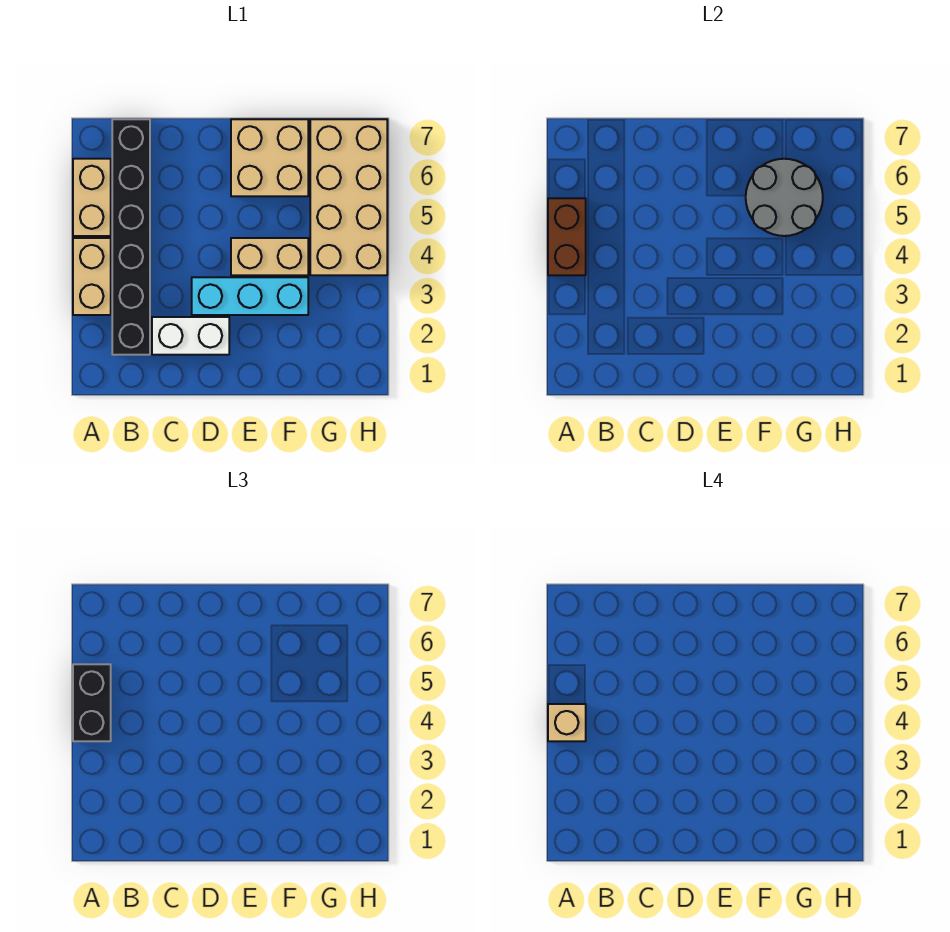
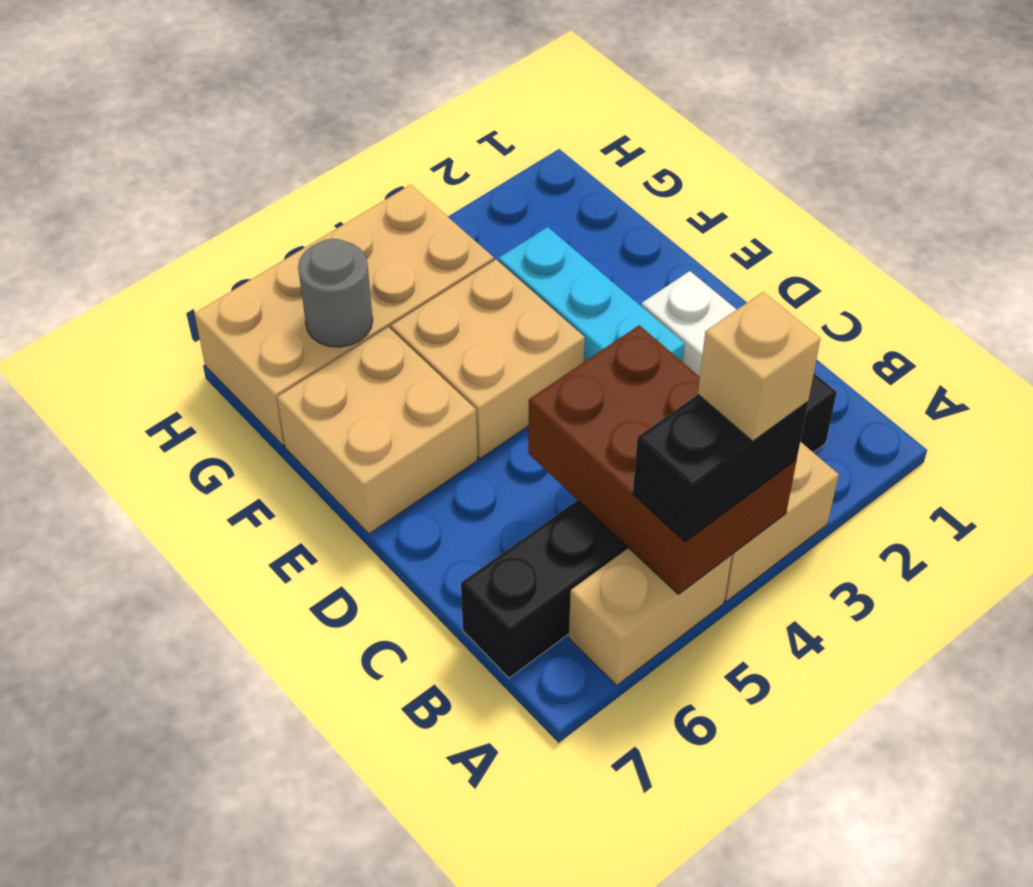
brown brick A4:A5 level 2 -> brown brick A4:C5 level 2
tan brick E4:F4 level 1 -> tan brick E4:F5 level 1
grey round brick F5:G6 level 2 -> grey round brick G6 level 2

